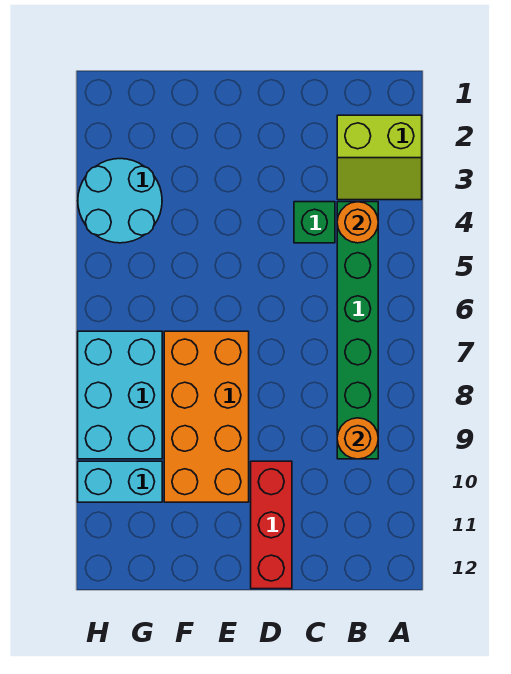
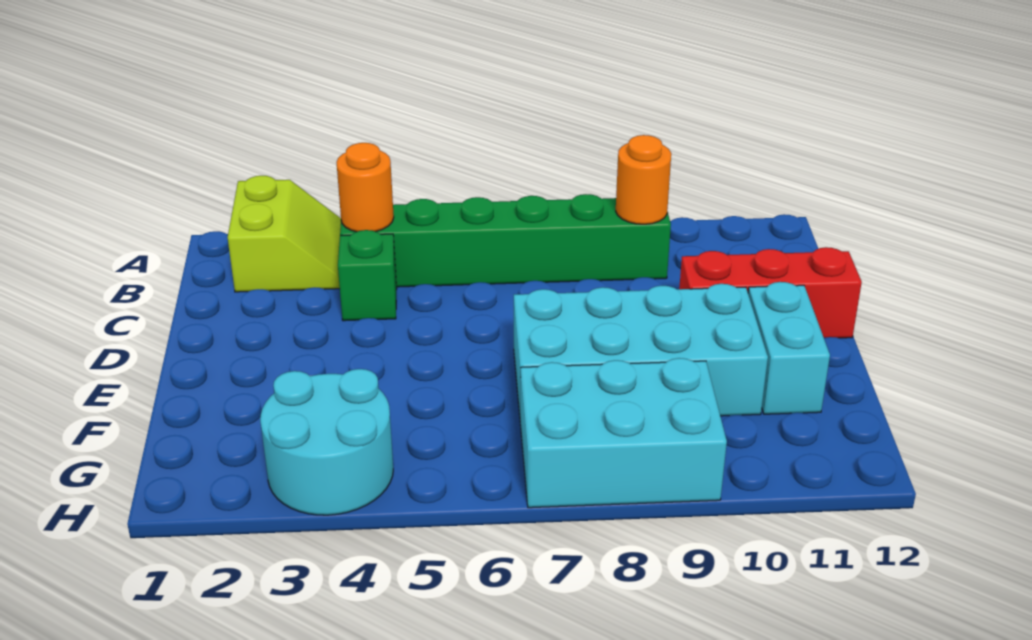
orange brick E7:F10 level 1 -> cyan brick E7:F10 level 1
cyan brick G10:H10 level 1 -> cyan brick E11:F11 level 1

